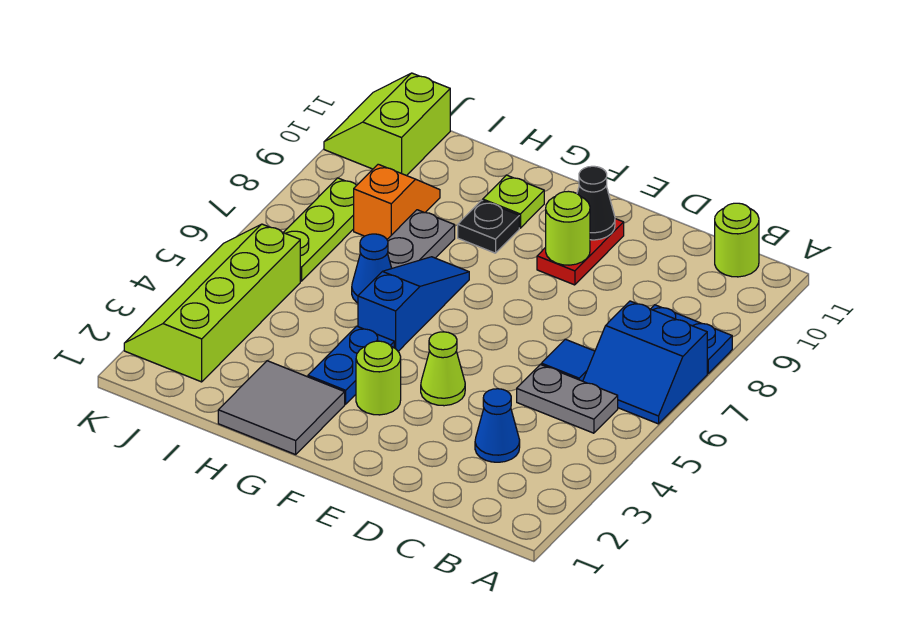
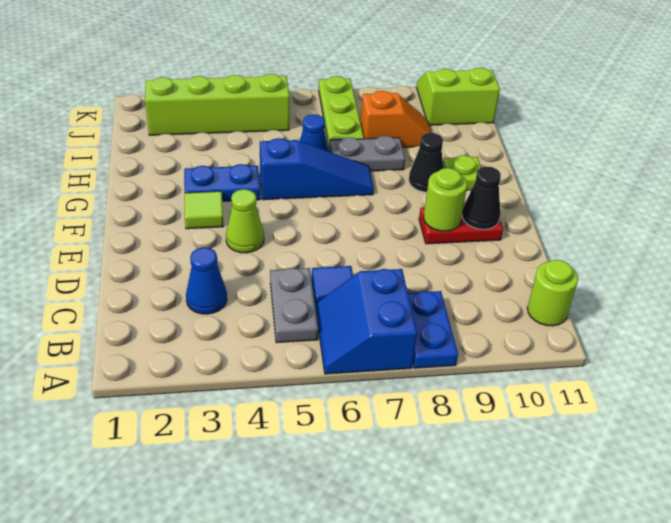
lime round brick F3 level 1 -> lime tile F3 level 1
grey tile G1:H2 level 1 -> none
black plate G9 level 1 -> black cone G9 level 1
lime plate J6:J8 level 1 -> lime plate I7:K7 level 1

